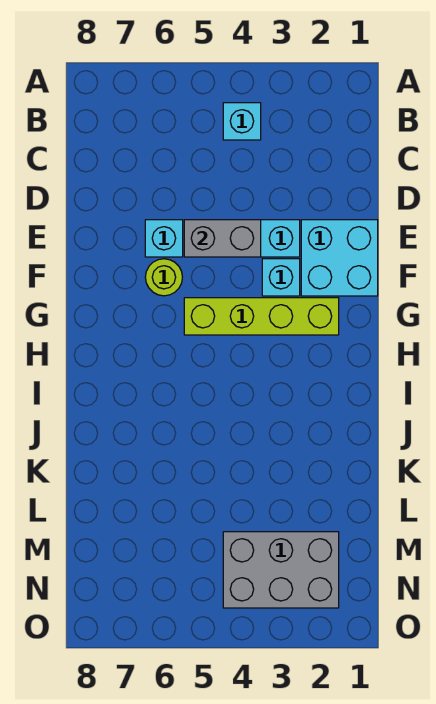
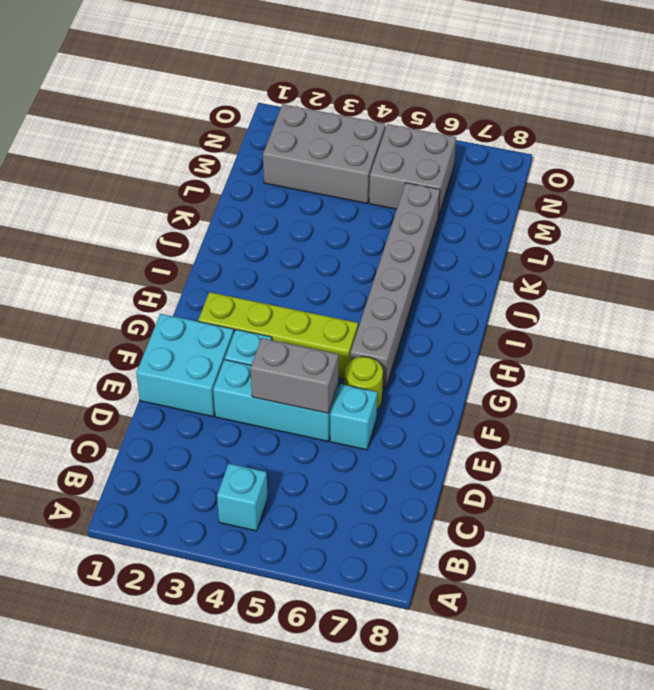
none -> grey brick G6:L6 level 1
none -> grey brick M5:N6 level 1

